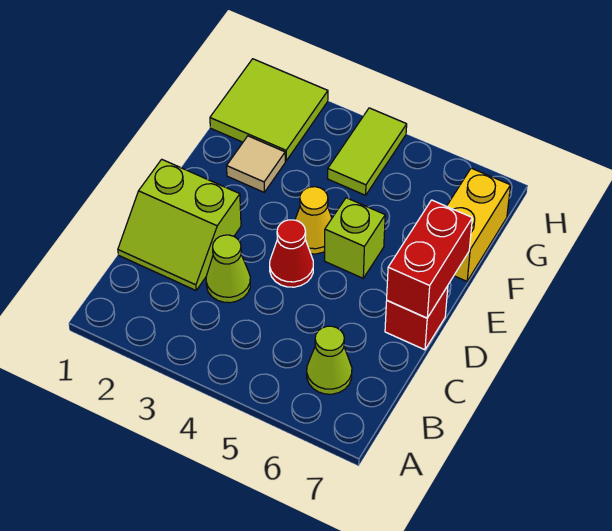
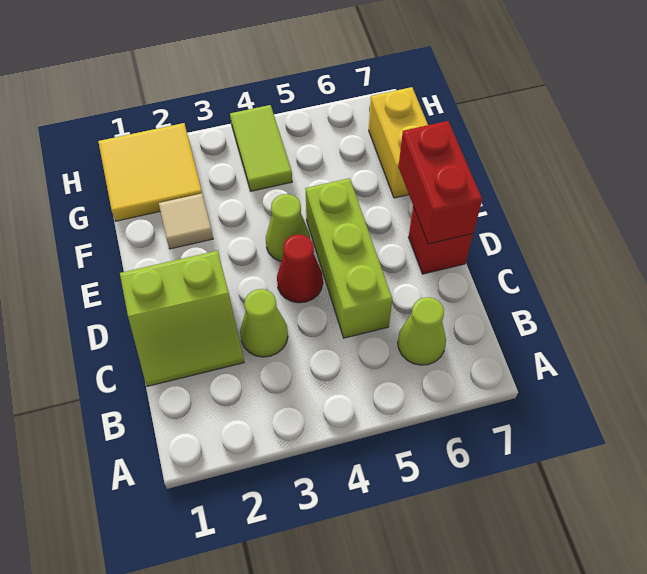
yellow cone E4 level 1 -> lime cone E4 level 1
lime brick E5 level 1 -> lime brick C5:E5 level 1
lime tile G1:H2 level 1 -> yellow tile G1:H2 level 1

